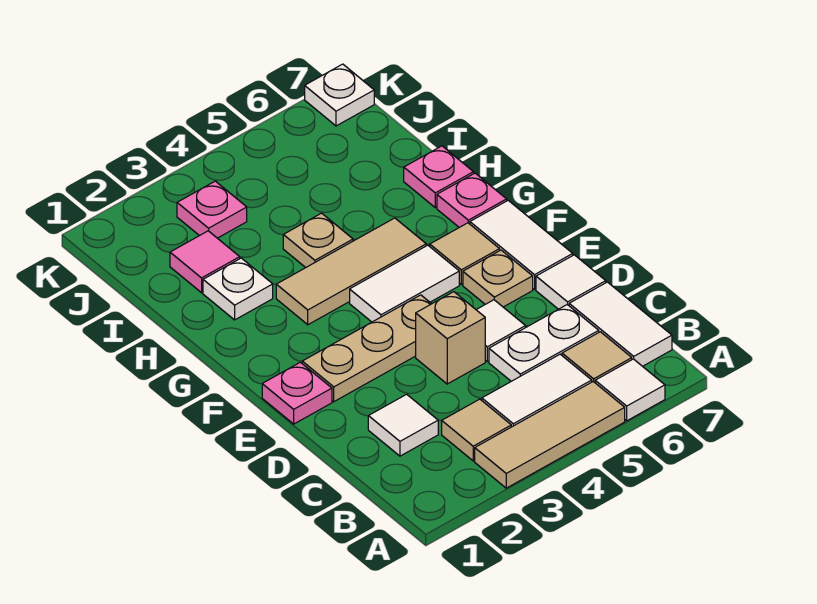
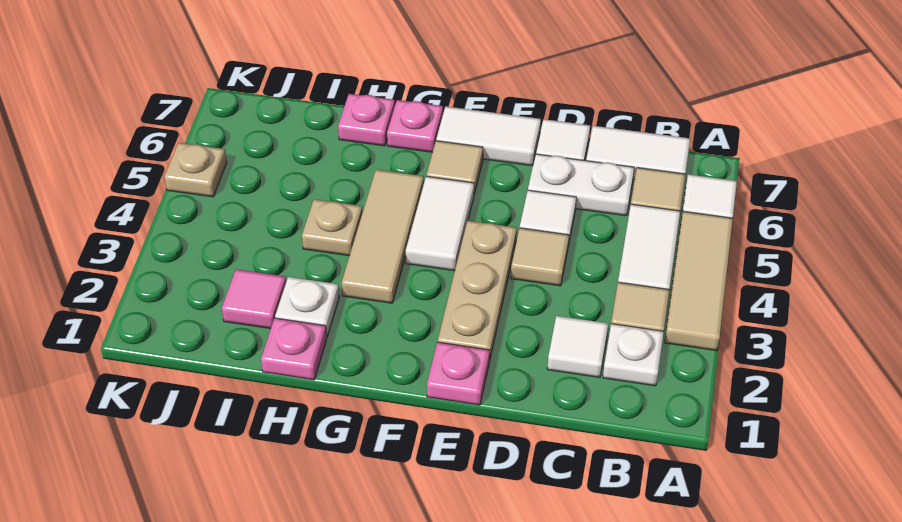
white plate C5:C6 level 1 -> white plate C6:D6 level 1
tan brick D4 level 1 -> tan tile D4 level 1
tan plate E6 level 1 -> tan plate K5 level 1
pink plate J3 level 1 -> pink plate H1 level 1
white plate K7 level 1 -> white plate B2 level 1

